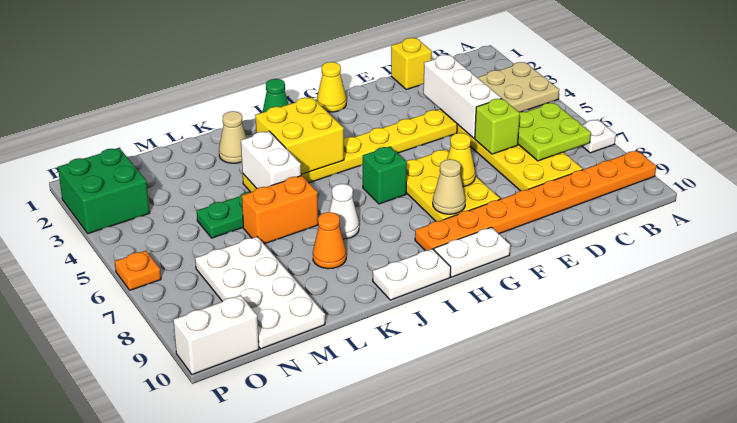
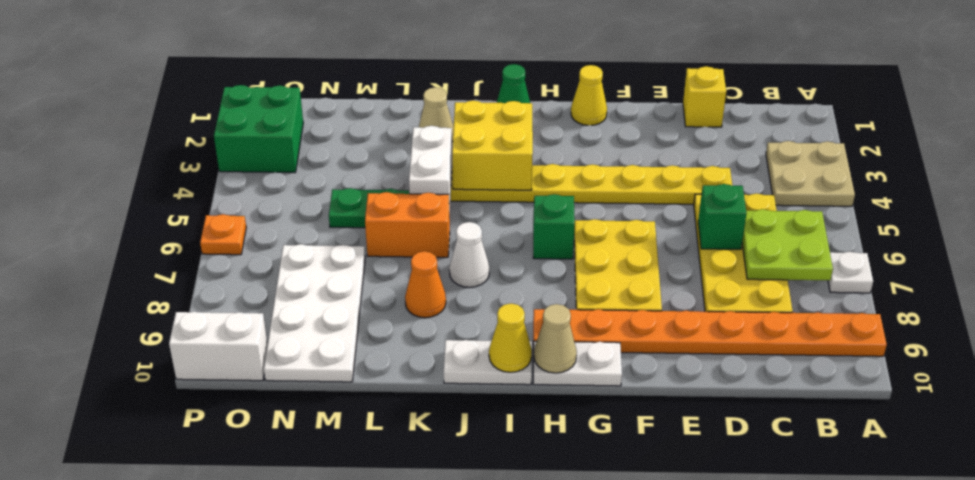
white brick D3:D5 level 2 -> none
lime brick D6 level 2 -> green brick D6 level 2
yellow cone F7 level 2 -> yellow cone I10 level 2
tan cone G8 level 2 -> tan cone H10 level 2

